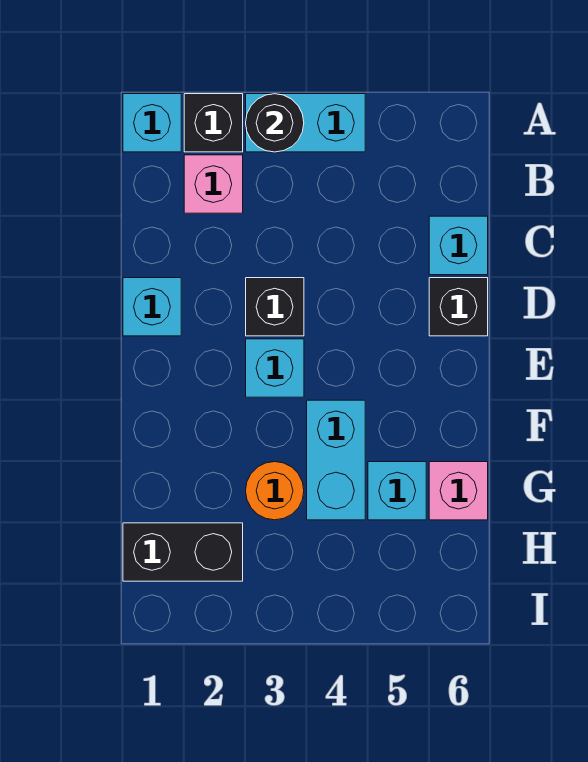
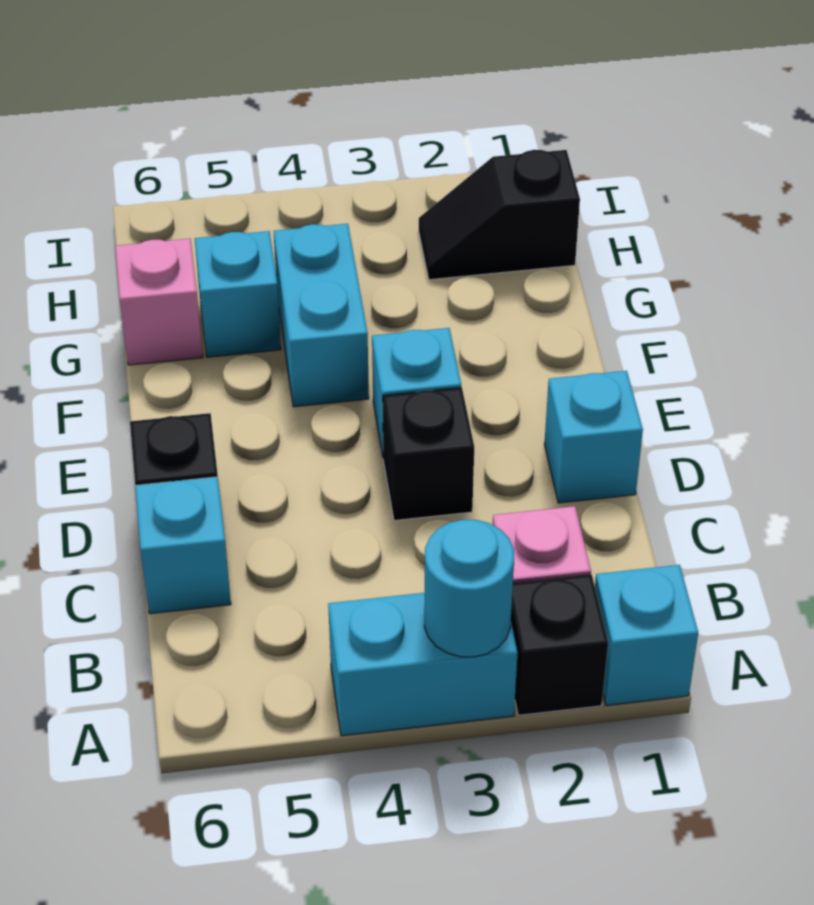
black round brick A3 level 2 -> cyan round brick A3 level 2
orange round brick G3 level 1 -> none
black brick H1:H2 level 1 -> black slope H1:H2 level 1 top 1

